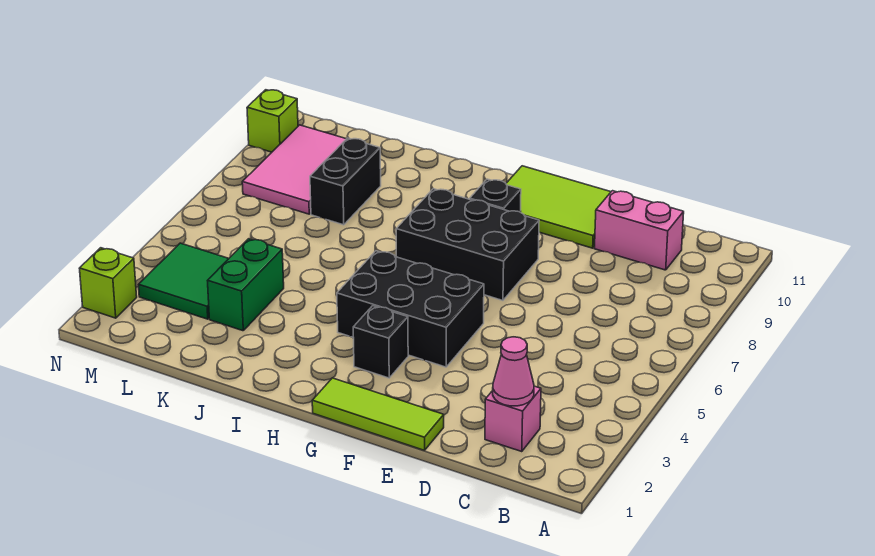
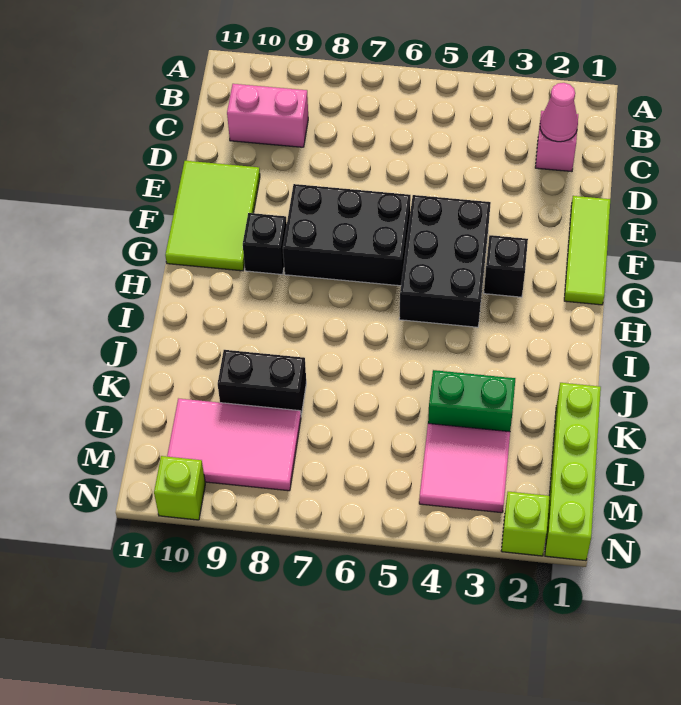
pink brick C10:D10 level 1 -> pink brick C9:C10 level 1
black brick F7:H8 level 1 -> black brick F6:G8 level 1
none -> lime brick K1:N1 level 1
green tile L3:M4 level 1 -> pink tile L3:M4 level 1

